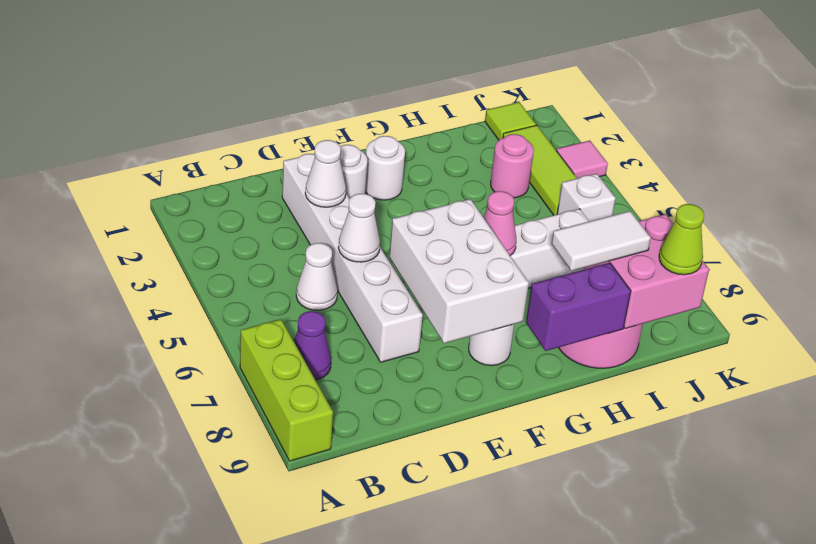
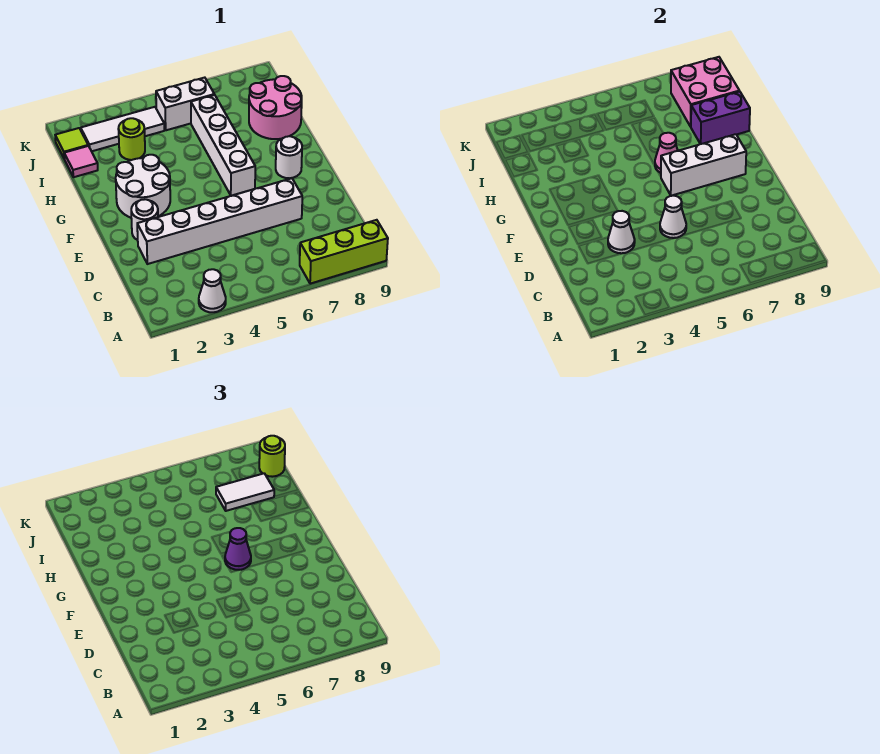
purple cone B7 level 1 -> purple cone F6 level 3
white cone C5 level 1 -> white cone A3 level 1
white brick E6:F8 level 2 -> white brick F6:F8 level 2
white round brick F2 level 1 -> white round brick F2:G3 level 1
purple brick G9:H9 level 2 -> purple brick H8:H9 level 2
white tile H8:I8 level 3 -> white tile I7:I8 level 3
pink round brick I3 level 1 -> lime round brick I3 level 1
lime tile J2:J4 level 1 -> white tile J2:J4 level 1
white brick J5 level 1 -> white brick J5:J6 level 1
lime cone J9 level 3 -> lime round brick J9 level 3
pink tile K3 level 1 -> pink tile I1 level 1

